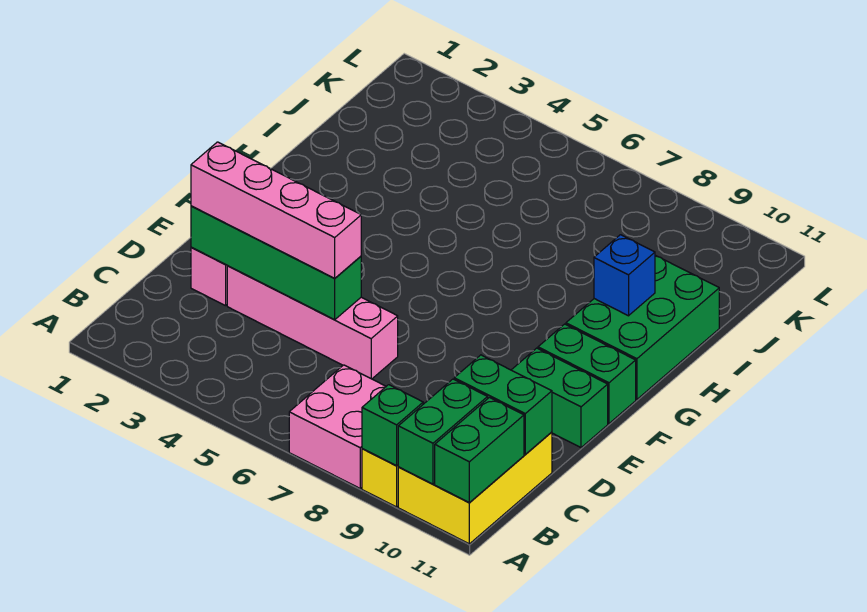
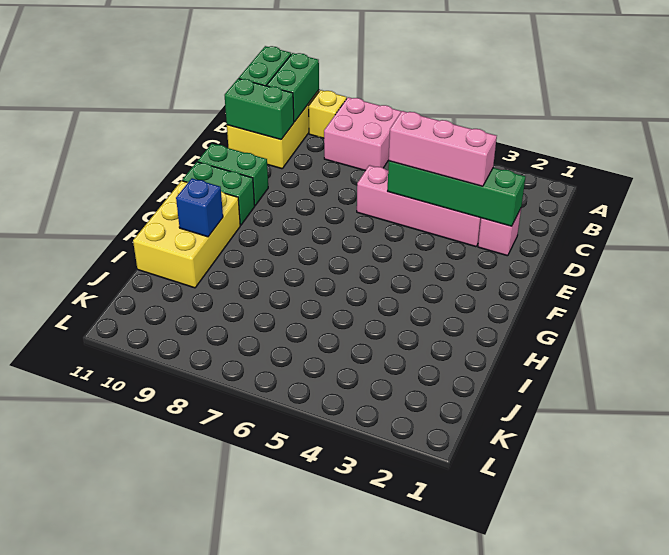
green brick A9 level 2 -> none
pink brick D2:D5 level 3 -> pink brick D3:D5 level 3
green brick G10:I11 level 1 -> yellow brick G10:I11 level 1

